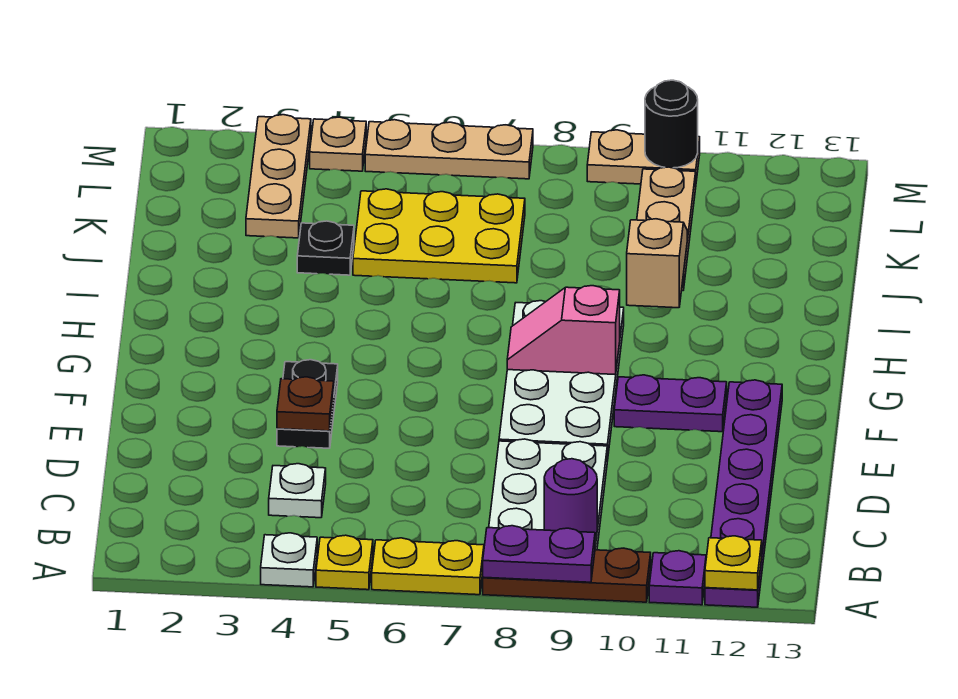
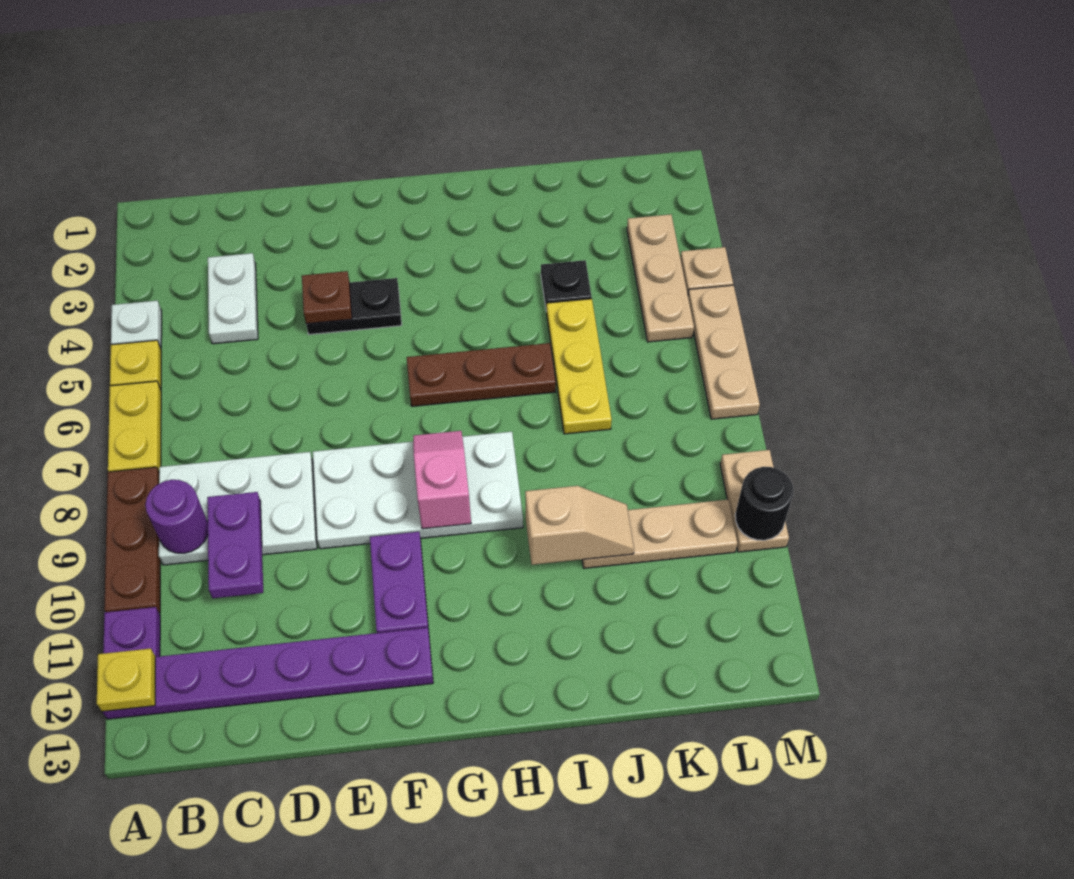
purple plate A8:A9 level 2 -> purple plate C9:C10 level 2
white plate C4 level 1 -> white plate C3:C4 level 1
none -> brown plate G6:I6 level 1
yellow plate J5:K7 level 1 -> yellow plate J5:J7 level 1
tan plate K3:M3 level 1 -> tan plate L3:L5 level 1

